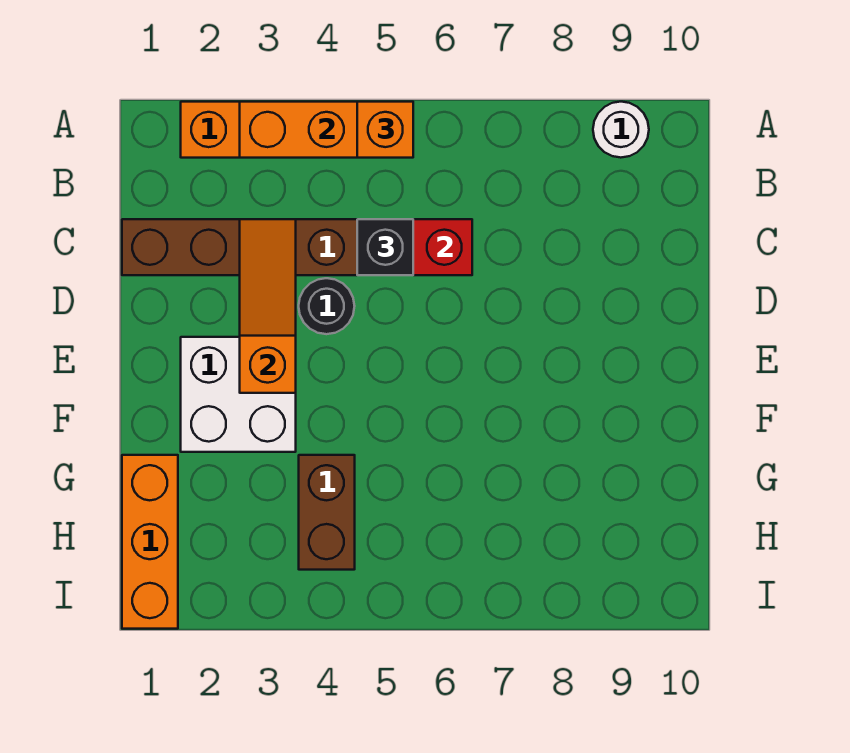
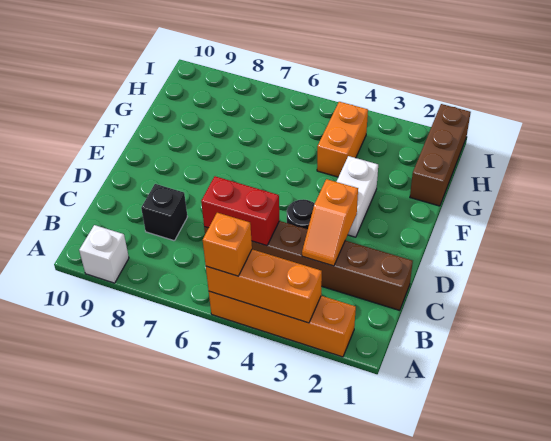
white round brick A9 level 1 -> white brick A9 level 1
orange slope C3:E3 level 2 top E -> orange slope C3:D3 level 2 top D
black brick C5 level 3 -> black brick C8 level 1
white brick E2:F3 level 1 -> white brick E3:F3 level 1
orange brick G1:I1 level 1 -> brown brick G1:I1 level 1
brown brick G4:H4 level 1 -> orange brick G4:H4 level 1

